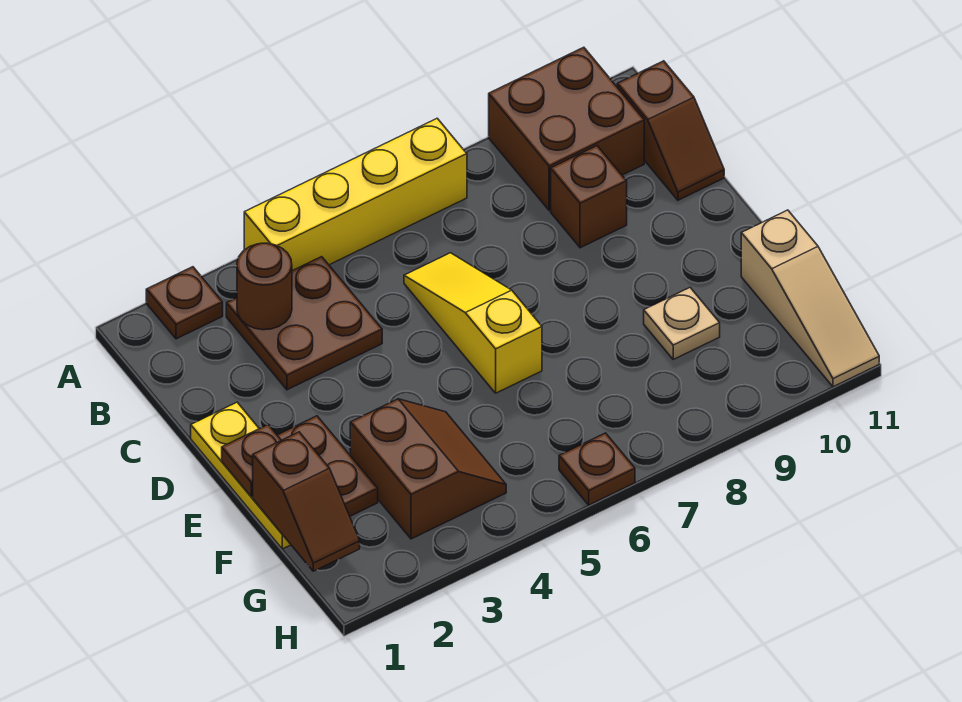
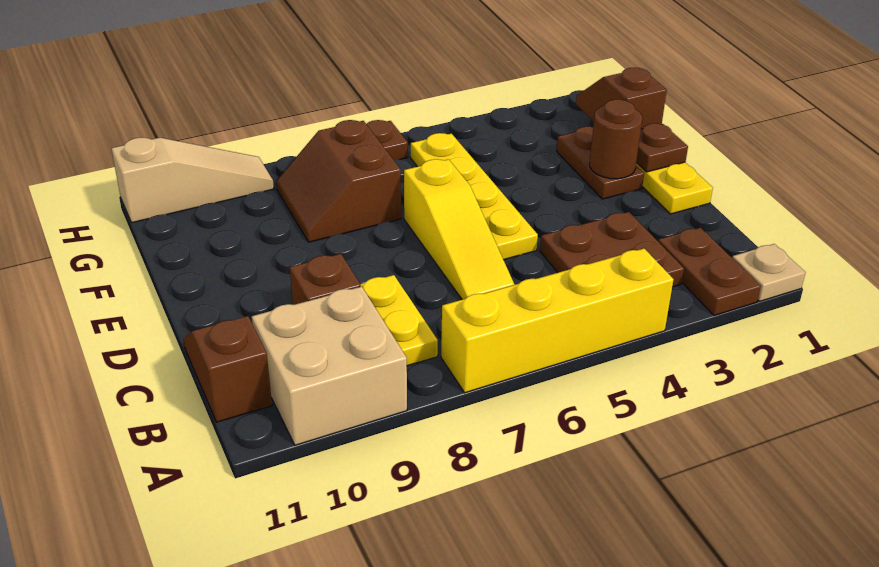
brown plate A2 level 1 -> brown plate A2:B2 level 1
brown brick A9:B10 level 1 -> tan brick A9:B10 level 1
brown round brick B3 level 2 -> brown round brick E2 level 2
none -> yellow plate B8:C8 level 1
none -> yellow plate D5:G5 level 1
brown slope F3:G4 level 1 top 3 -> brown slope F7:G8 level 1 top 7
tan plate F9 level 1 -> tan plate A1 level 1
tan slope F11:H11 level 1 top F -> tan slope H9:H11 level 1 top 11

